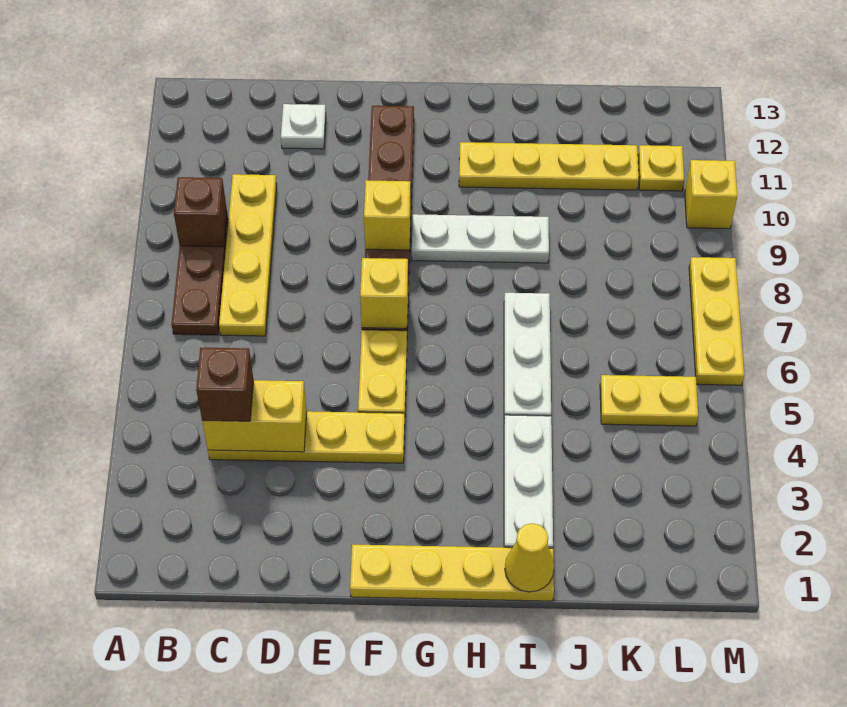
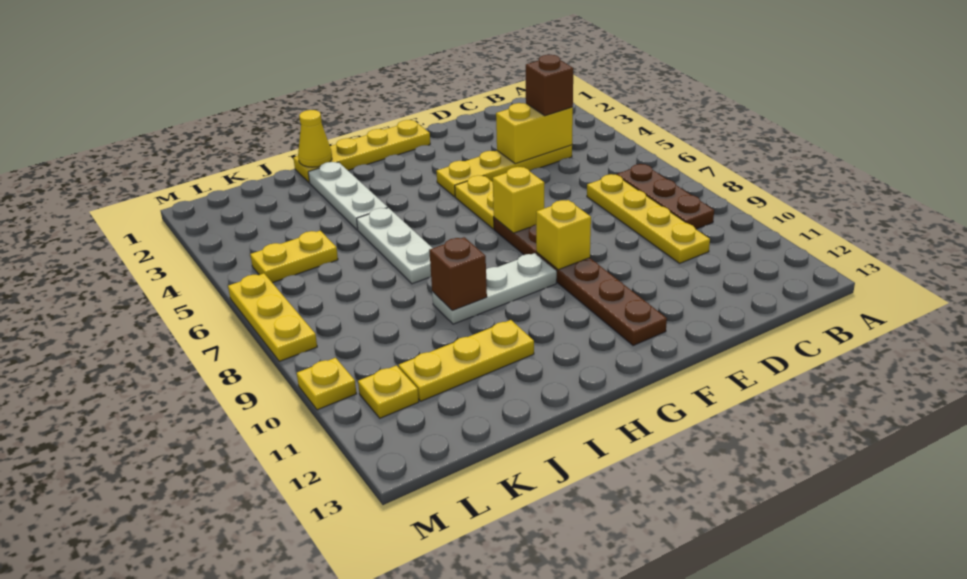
brown brick B9 level 2 -> brown brick I9 level 2
white plate D12 level 1 -> none
yellow plate H11:K11 level 1 -> yellow plate I11:K11 level 1
yellow brick M10 level 1 -> yellow plate M10 level 1

